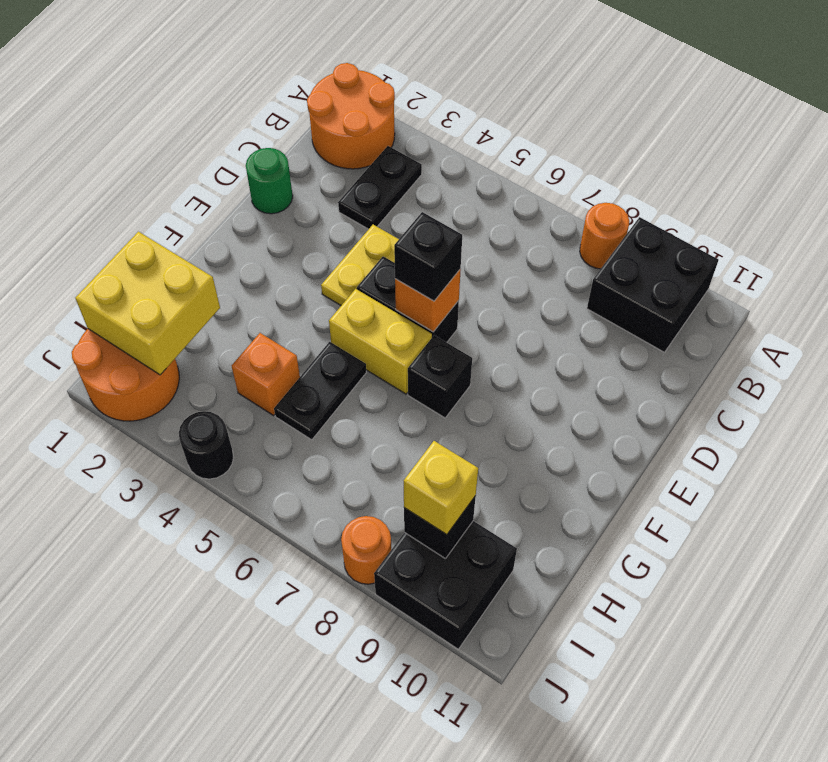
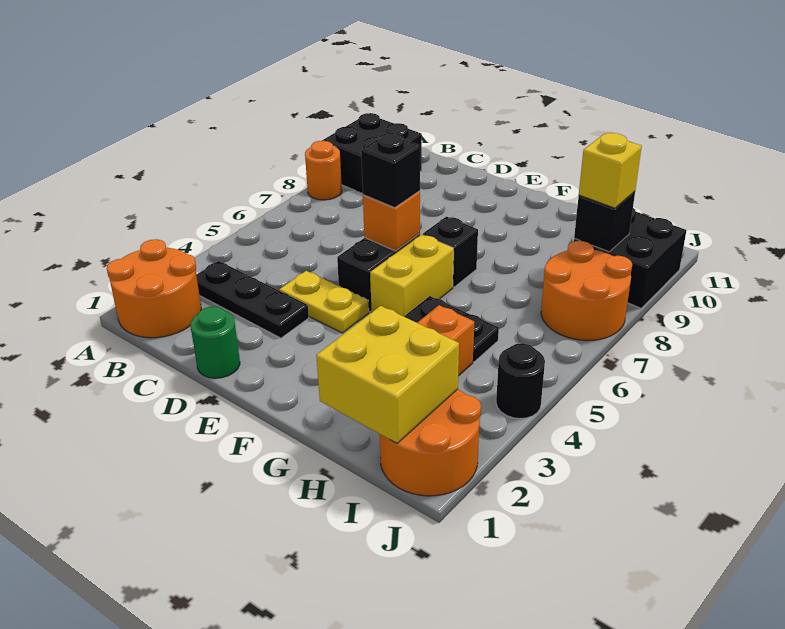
black plate B3:C3 level 1 -> black plate B3:D3 level 1
orange round brick J8 level 1 -> orange round brick I7:J8 level 1

